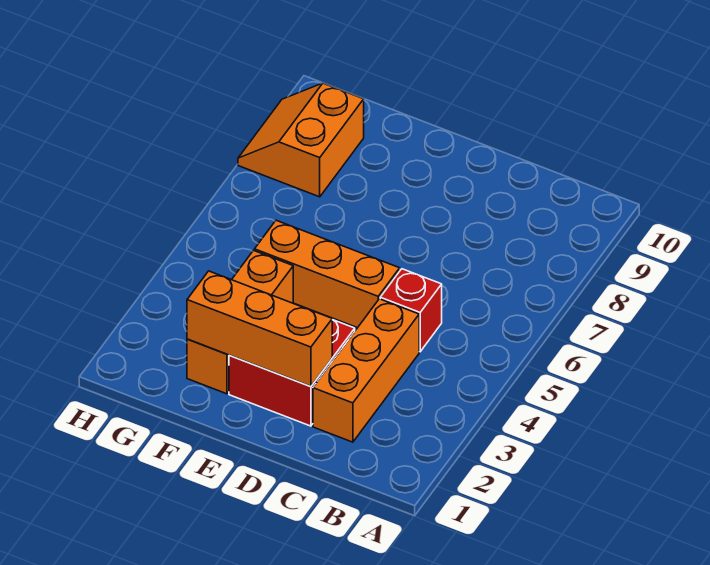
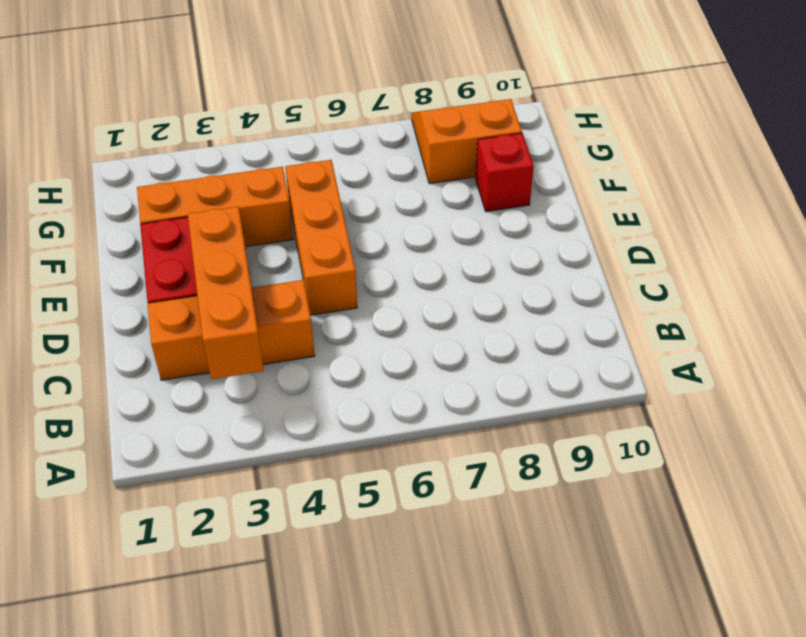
red brick C5 level 1 -> red brick F9 level 1
orange brick D2:F2 level 2 -> orange brick B3:D3 level 2

